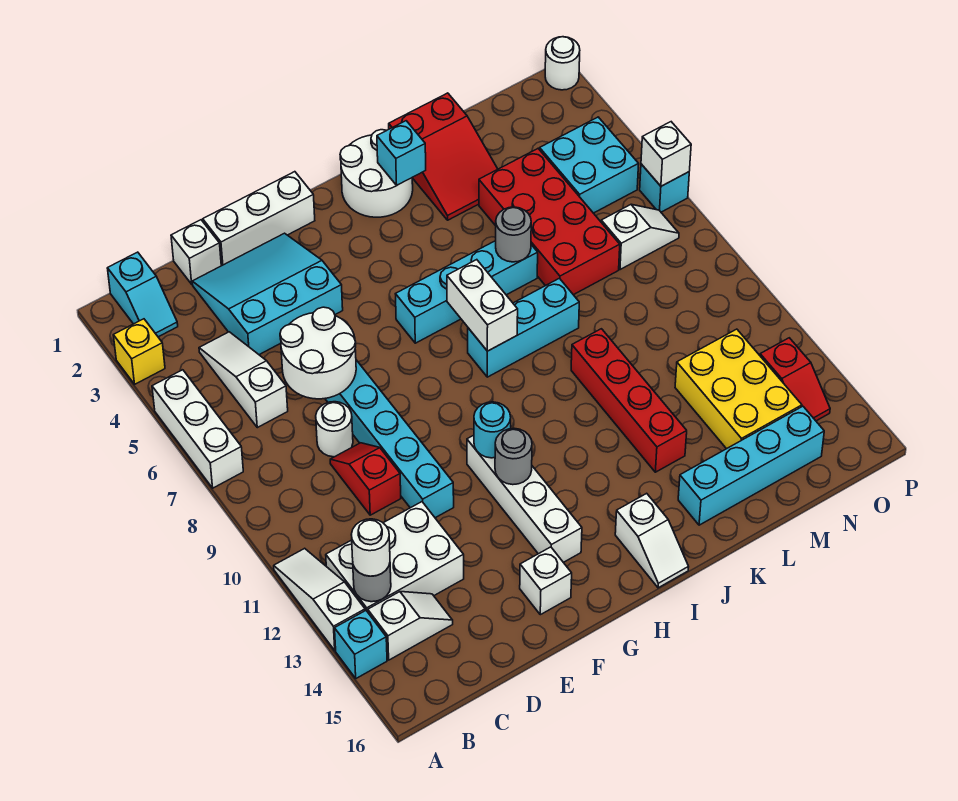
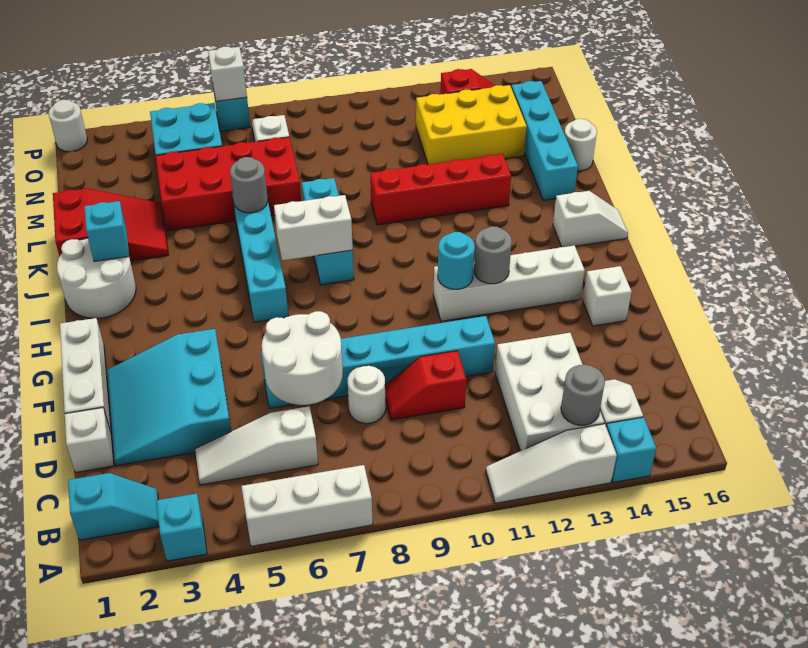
yellow brick A3 level 1 -> cyan brick A3 level 1
white round brick B13 level 3 -> white round brick L16 level 1

